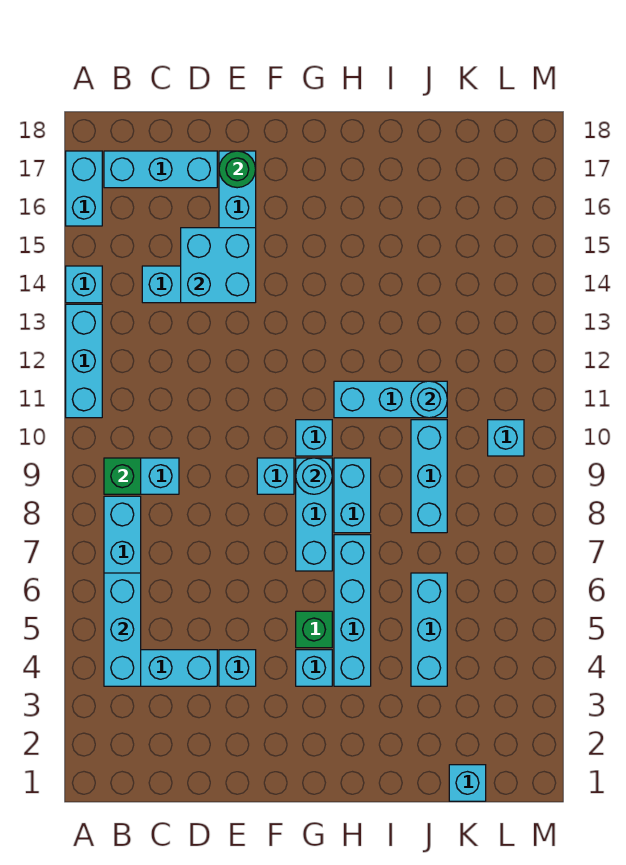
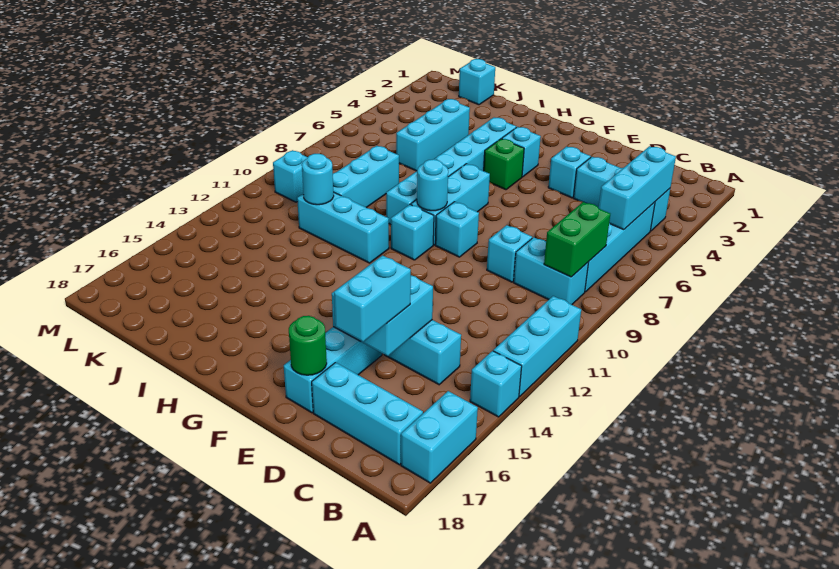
green brick B9 level 2 -> green brick B8:B9 level 2
none -> cyan brick D9 level 1
none -> cyan brick D15:D16 level 3

